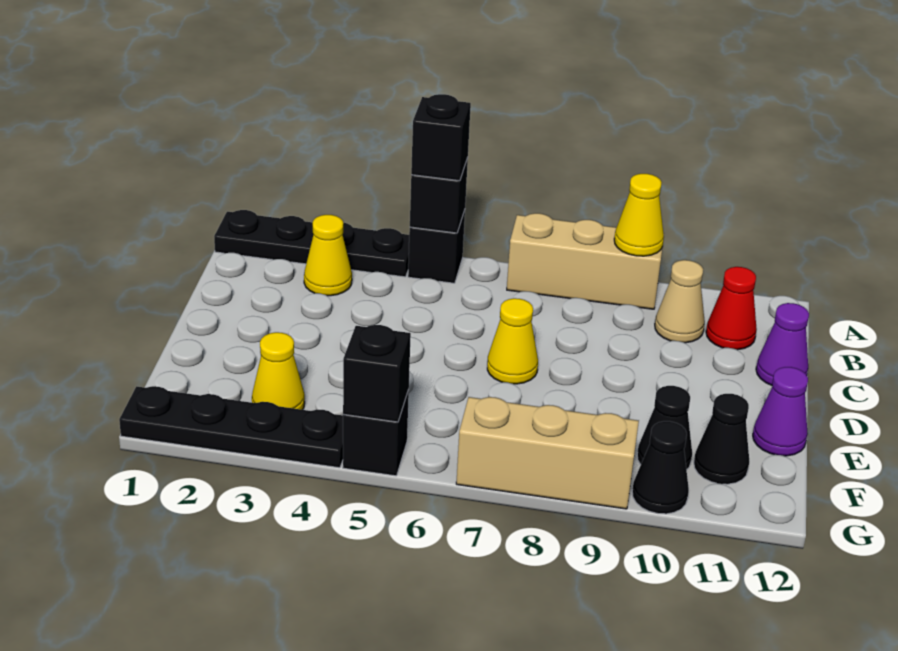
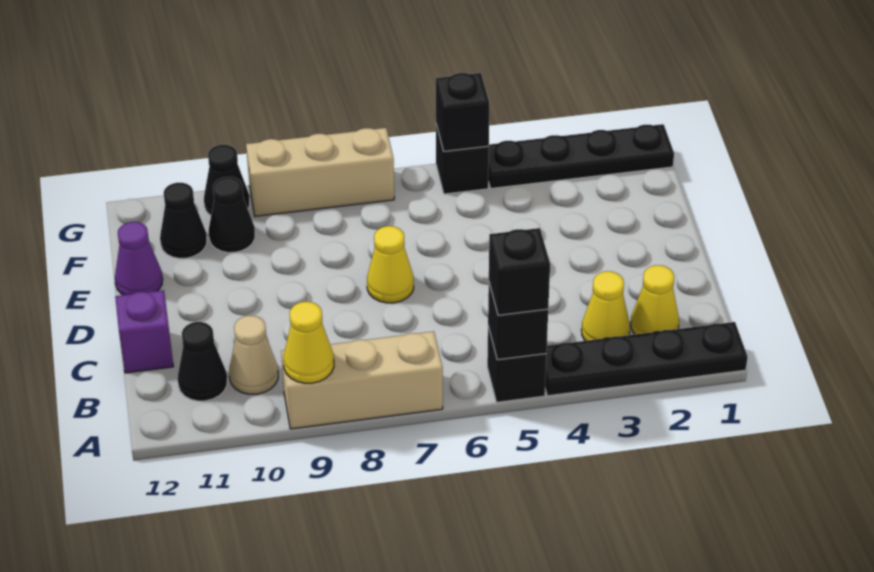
red cone B11 level 1 -> black cone B11 level 1
purple cone C12 level 1 -> purple brick C12 level 1
yellow cone F3 level 1 -> yellow cone B2 level 1

